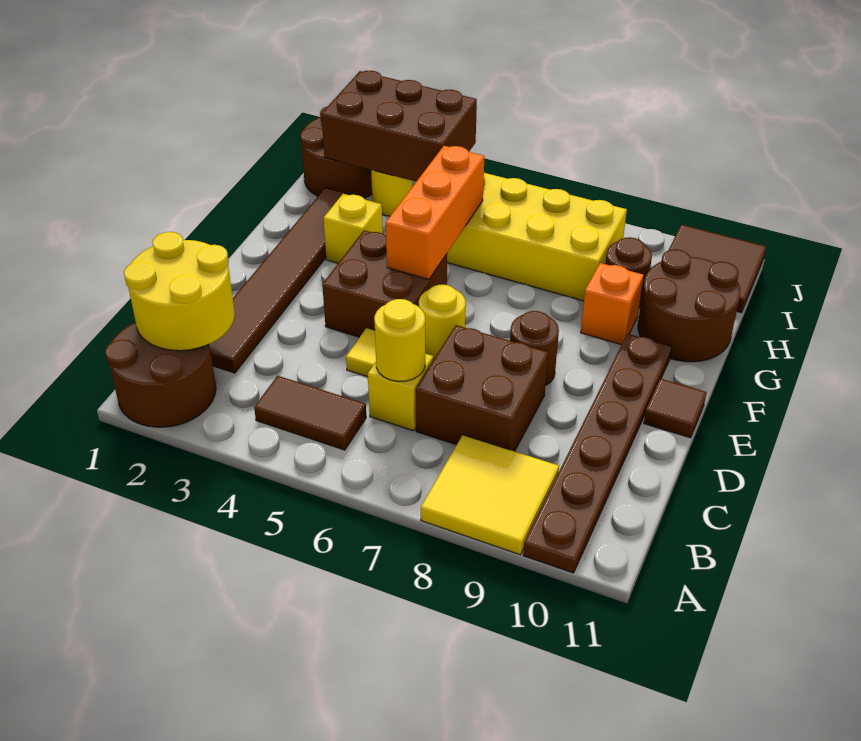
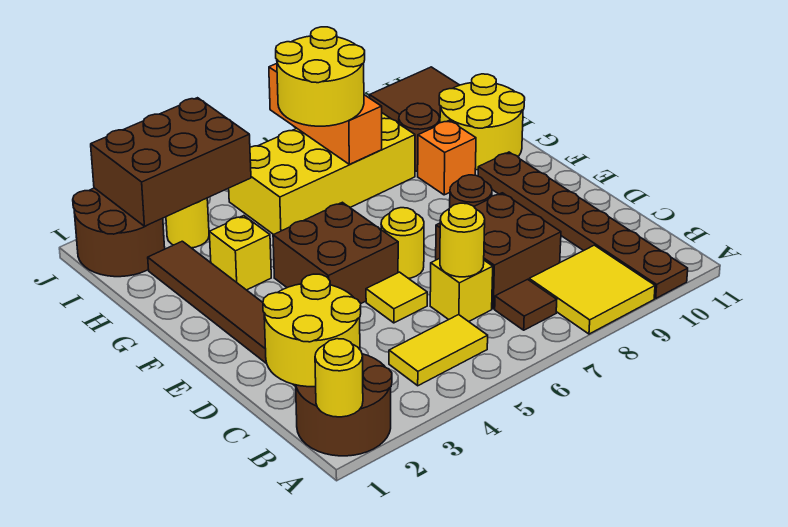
none -> yellow round brick A1 level 2
brown tile B4:B5 level 1 -> yellow tile B4:B5 level 1
brown tile E11 level 1 -> brown tile B7 level 1
orange brick F5:H5 level 2 -> orange brick H7:J7 level 2
brown round brick G10:H11 level 1 -> yellow round brick G10:H11 level 1
none -> yellow round brick H6:I7 level 3

